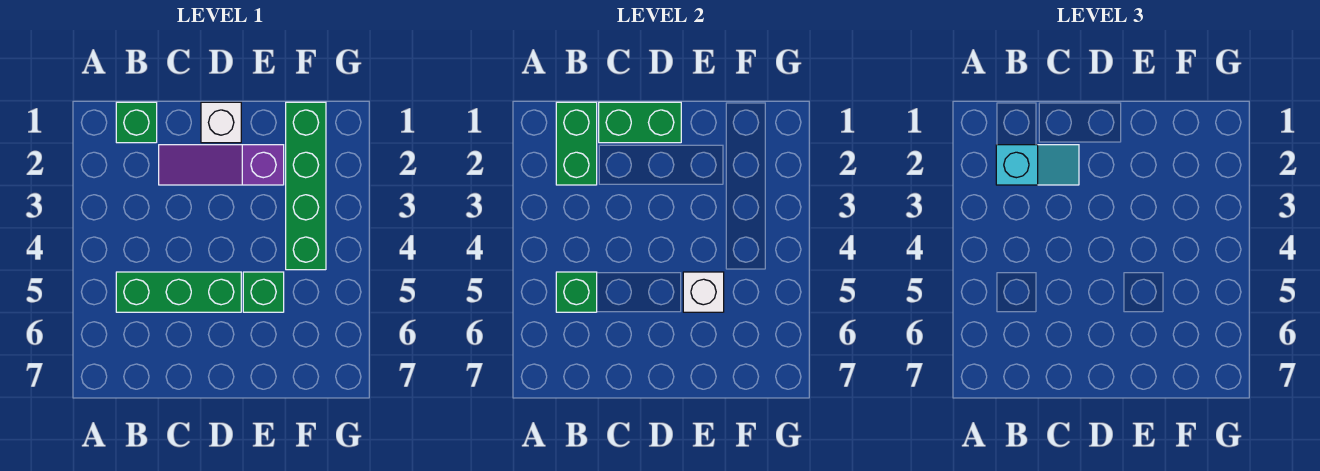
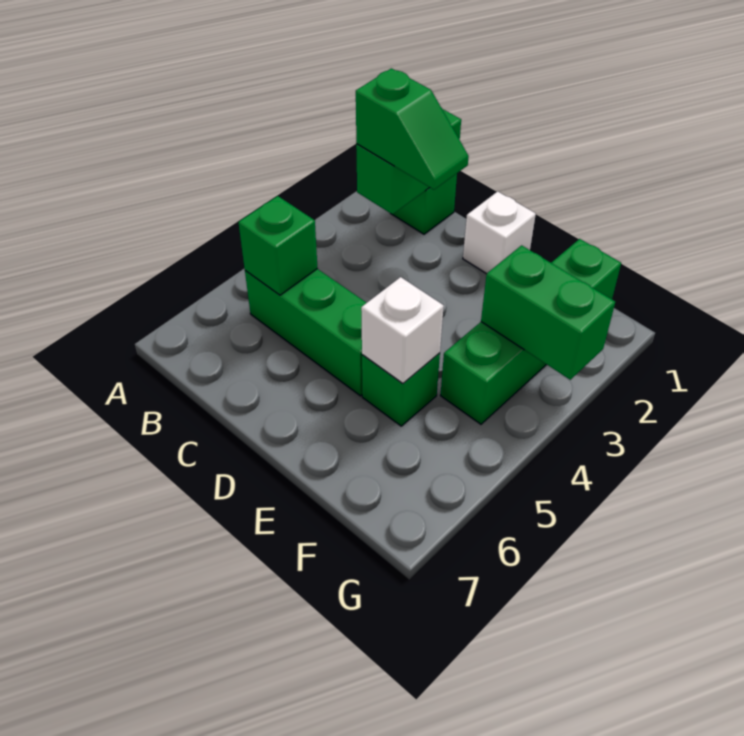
cyan slope B2:C2 level 3 top B -> green slope B2:C2 level 3 top B
green brick C1:D1 level 2 -> green brick F3:G3 level 2
purple slope C2:E2 level 1 top E -> none

